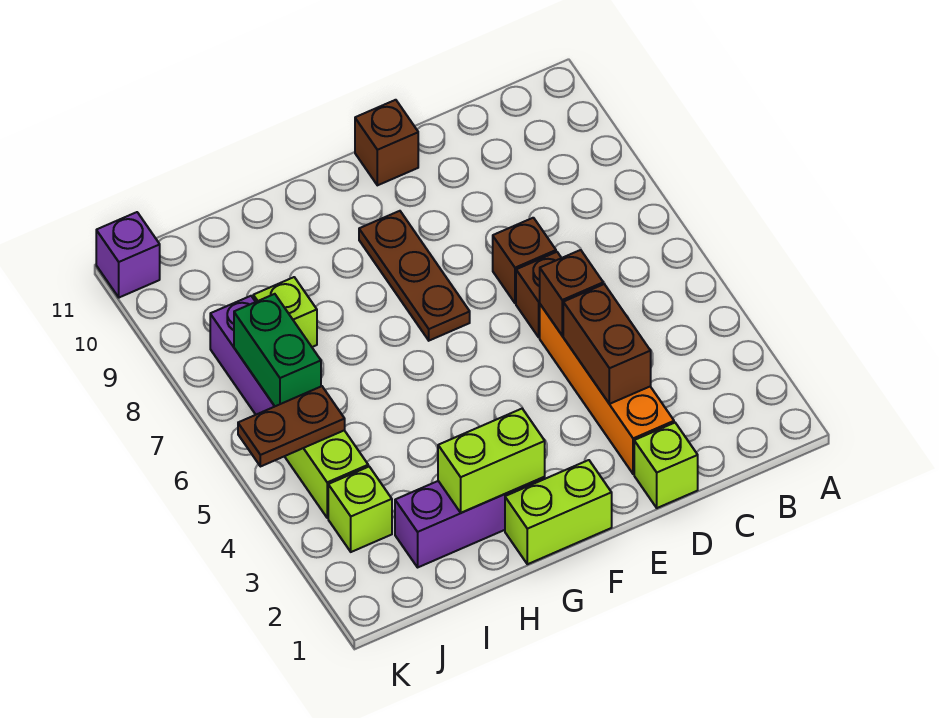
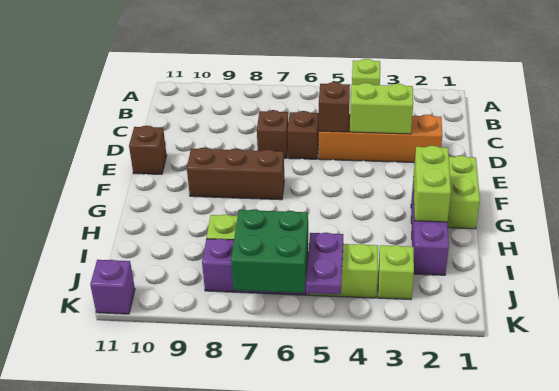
lime brick D1 level 1 -> lime brick A4 level 1
brown brick D3:D4 level 2 -> lime brick D3:D4 level 2
brown plate F7:F9 level 1 -> brown brick F7:F9 level 1
brown plate J5:K5 level 2 -> purple plate J5:K5 level 2
green brick J6:J7 level 2 -> green brick J6:K7 level 2

